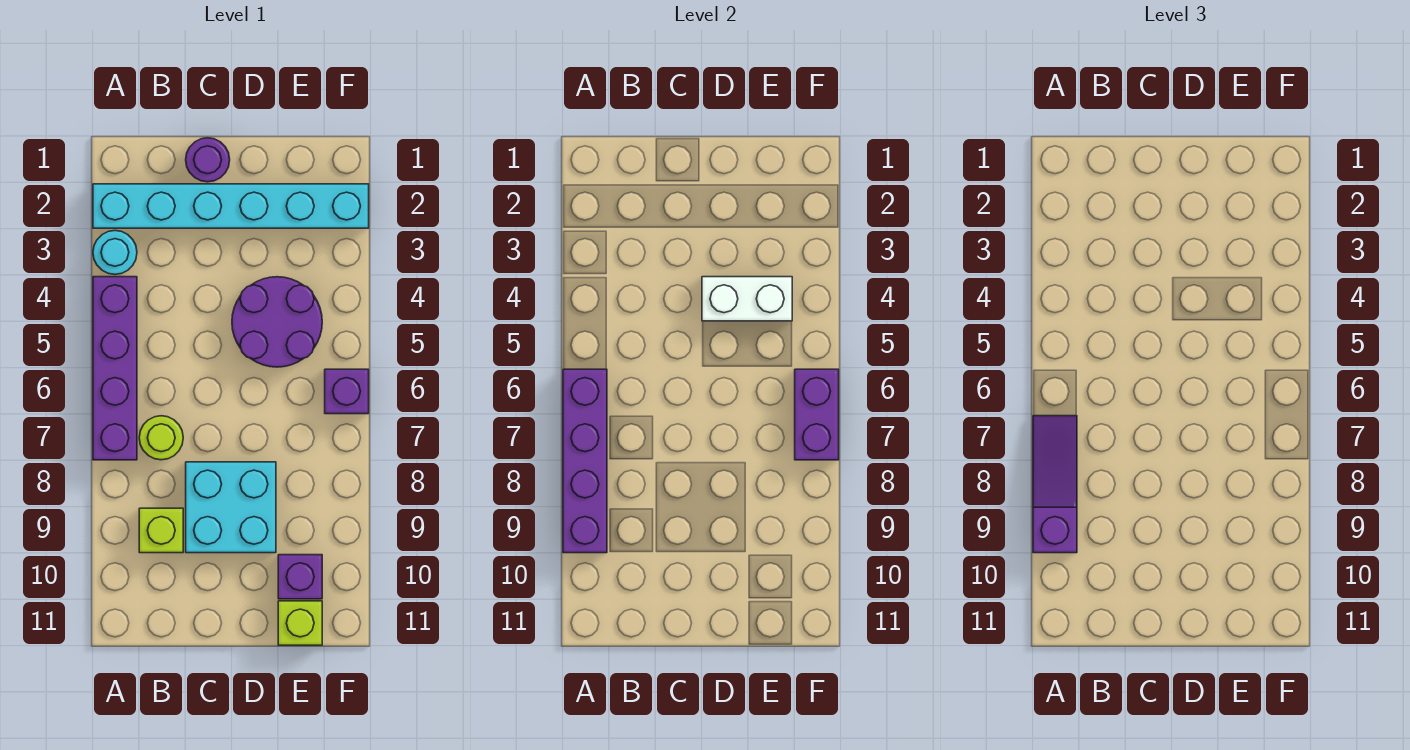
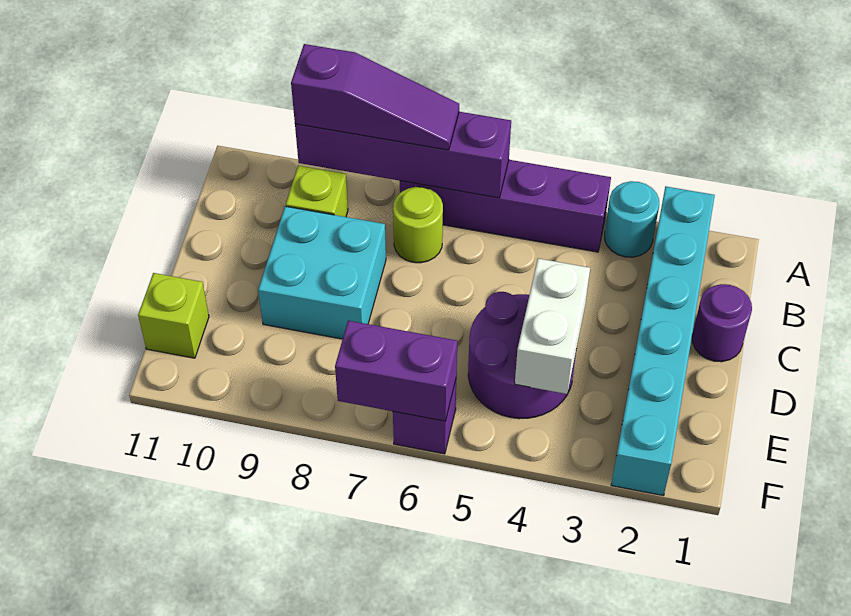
purple brick E10 level 1 -> none

